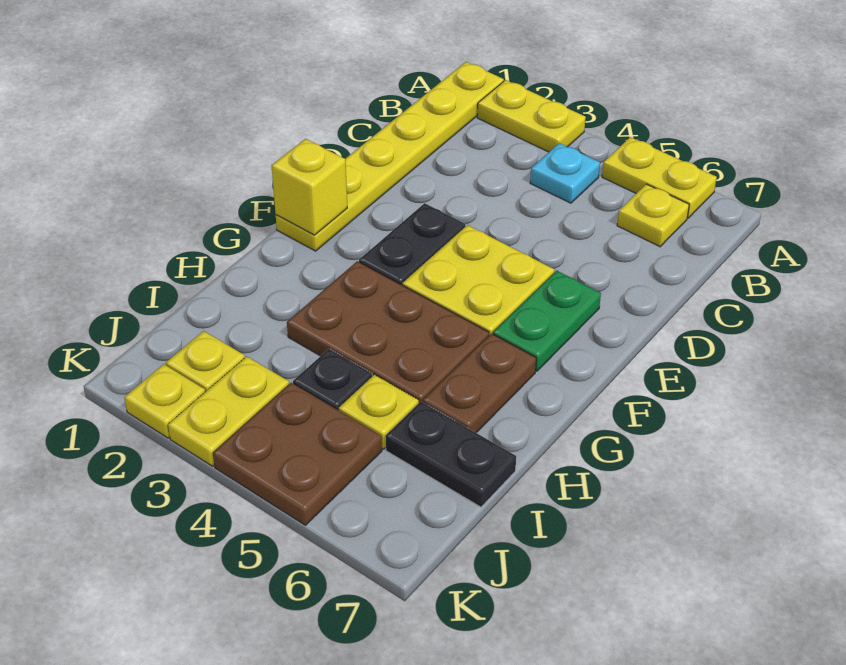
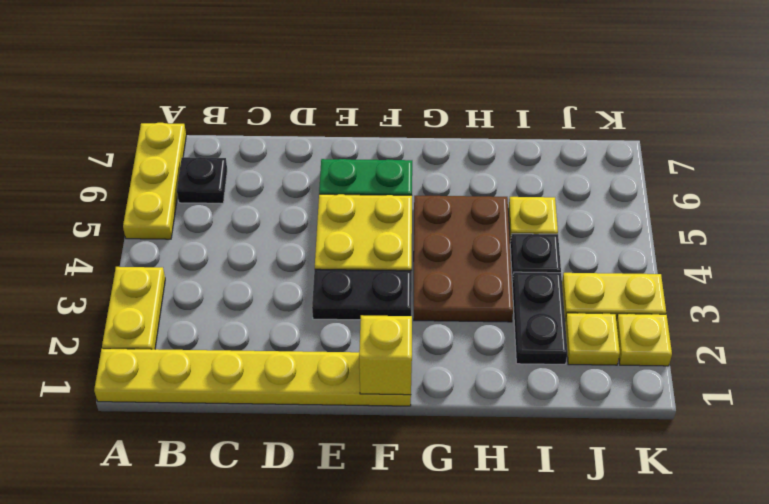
yellow plate A5:A6 level 1 -> yellow plate A5:A7 level 1
cyan plate B4 level 1 -> none
yellow plate B6 level 1 -> black plate B6 level 1
brown plate G6:H6 level 1 -> none
black plate I6:I7 level 1 -> black plate I2:I3 level 1
brown plate J4:K5 level 1 -> none

